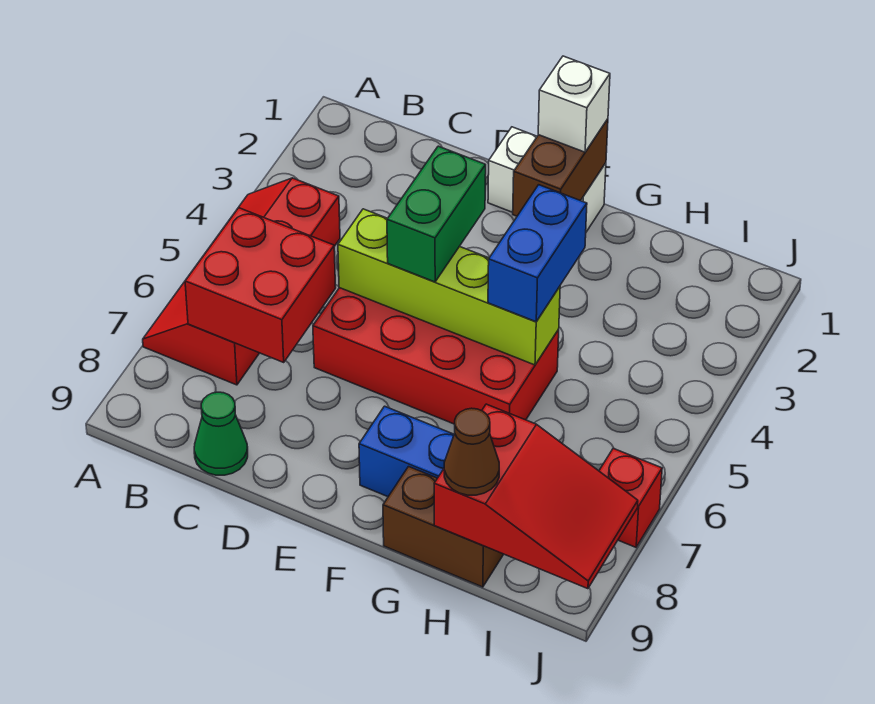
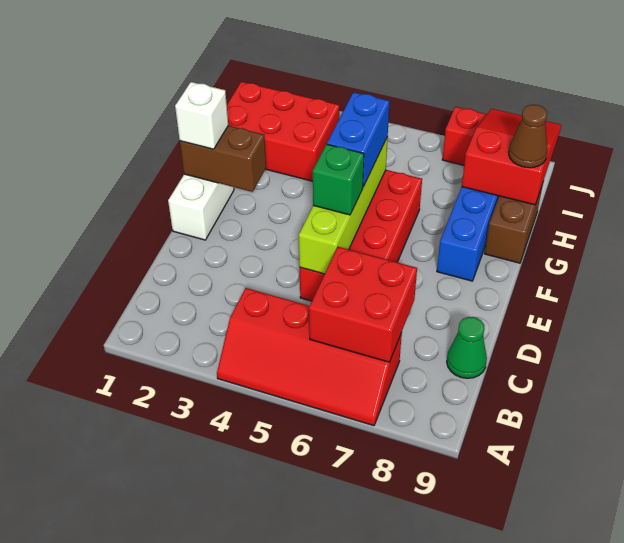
green brick E4:E5 level 3 -> green brick E5 level 3
blue brick G4:G5 level 3 -> blue brick F5:G5 level 3
none -> red brick H1:I3 level 1

